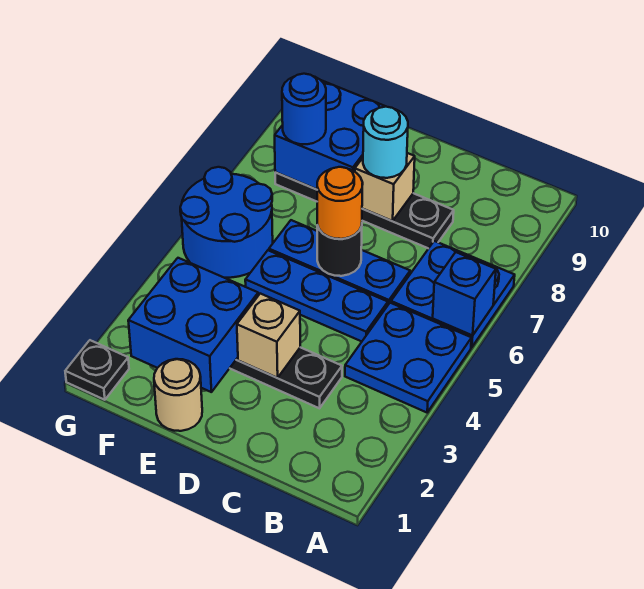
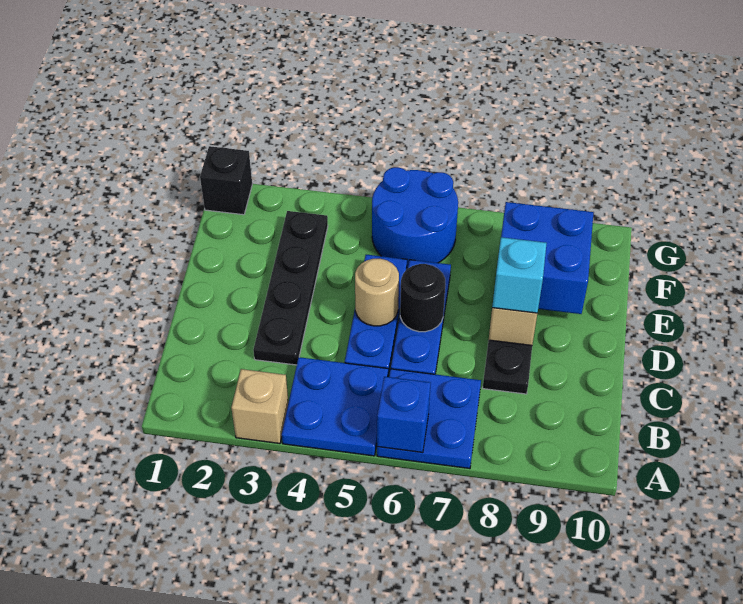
tan brick D3 level 2 -> tan brick A3 level 1
orange round brick D6 level 3 -> none
cyan round brick D8 level 3 -> cyan brick D8 level 3
tan round brick E1 level 1 -> tan round brick D5 level 2
blue brick E2:F3 level 2 -> none
blue round brick F8 level 3 -> none
black plate G1 level 1 -> black brick G1 level 1

